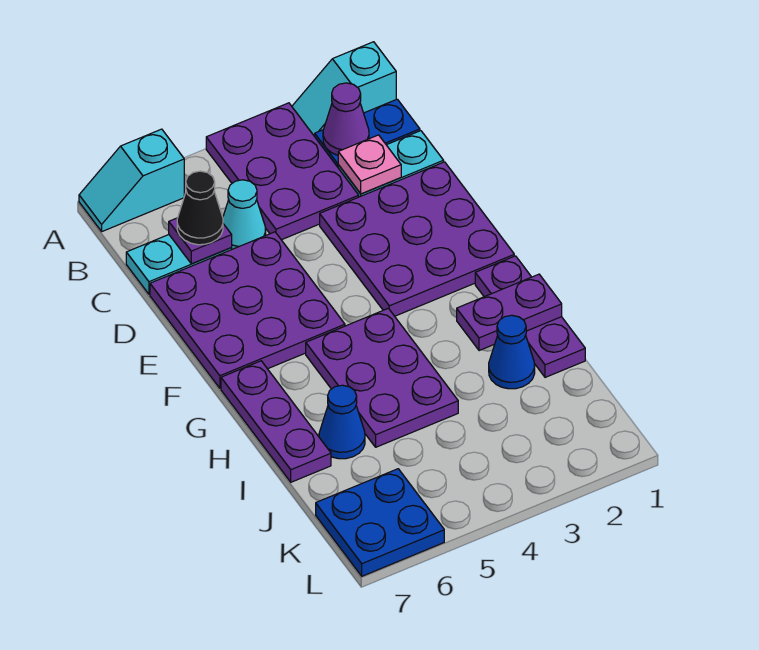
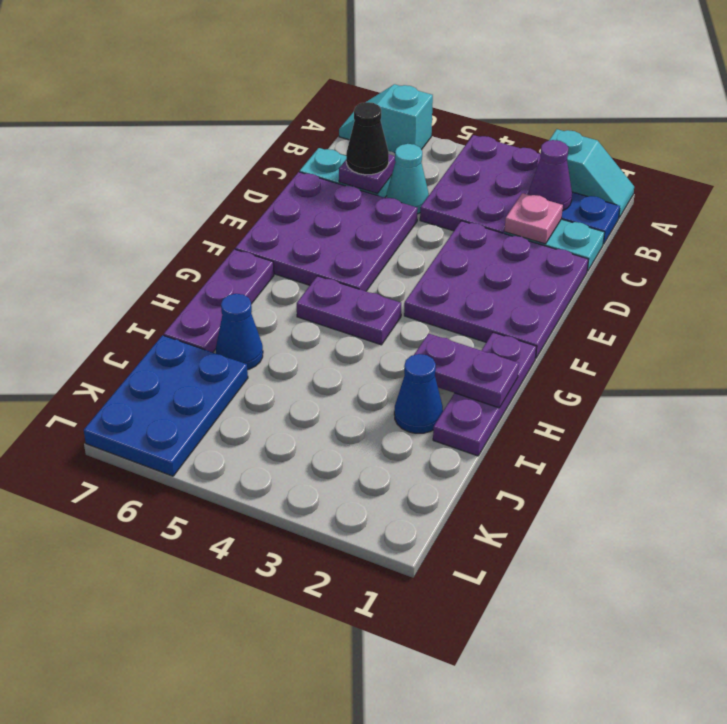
cyan slope A1:A2 level 1 top 1 -> cyan slope A1:A2 level 1 top 2
purple plate G4:I5 level 1 -> purple plate G4:G5 level 1
blue plate K6:L7 level 1 -> blue plate J6:L7 level 1

